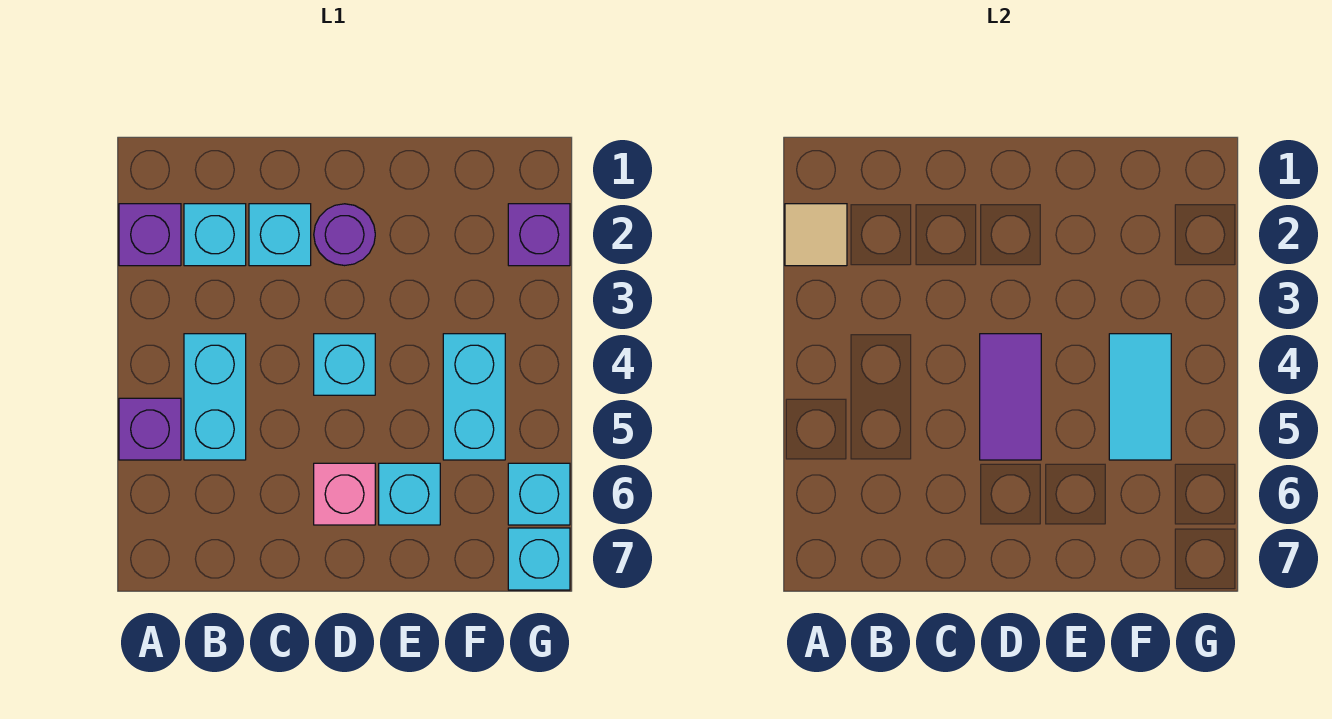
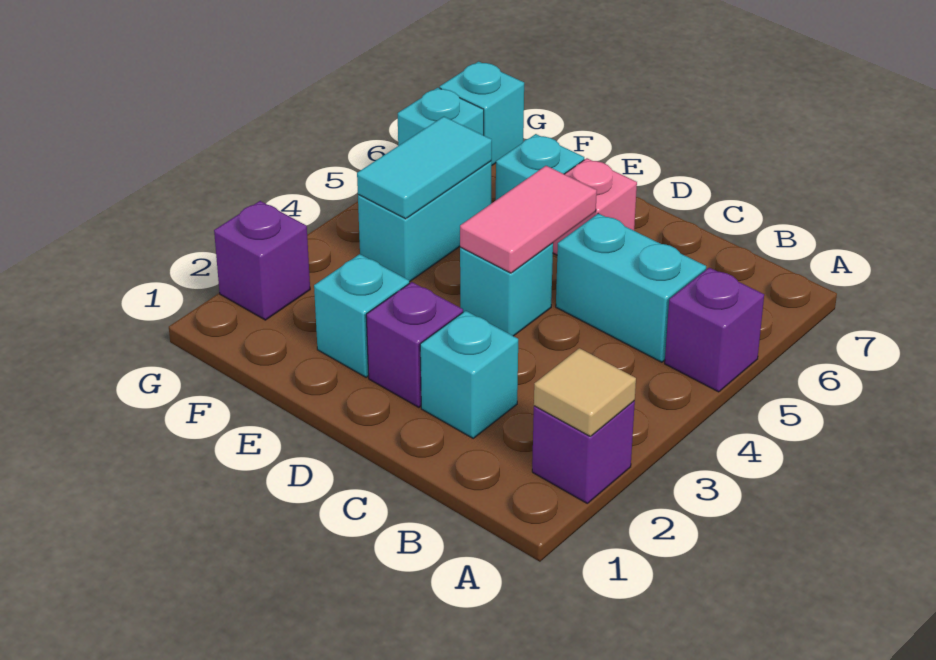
cyan brick B2 level 1 -> cyan brick E2 level 1
cyan brick B4:B5 level 1 -> cyan brick B5:C5 level 1
purple round brick D2 level 1 -> purple brick D2 level 1
purple tile D4:D5 level 2 -> pink tile D4:D5 level 2

